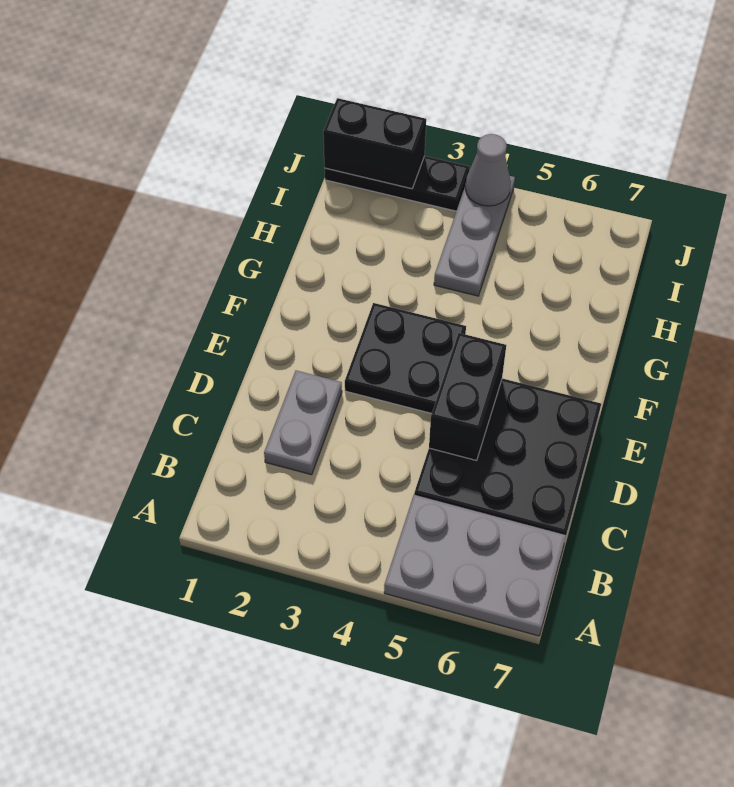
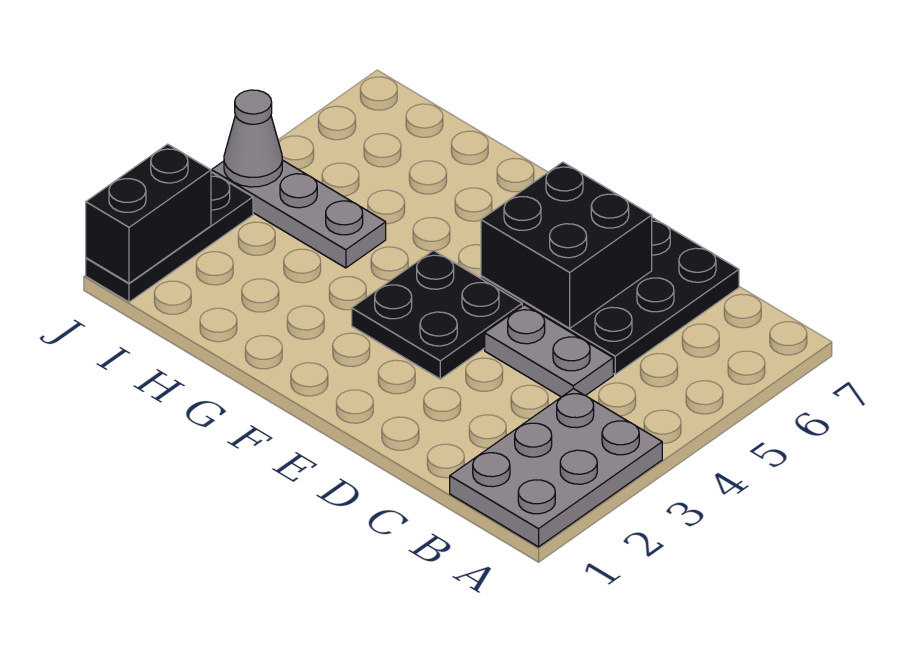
grey plate A5:B7 level 1 -> grey plate A1:B3 level 1
grey plate C2:D2 level 1 -> grey plate C4:D4 level 1
black brick D5:E5 level 2 -> black brick D5:E6 level 2

